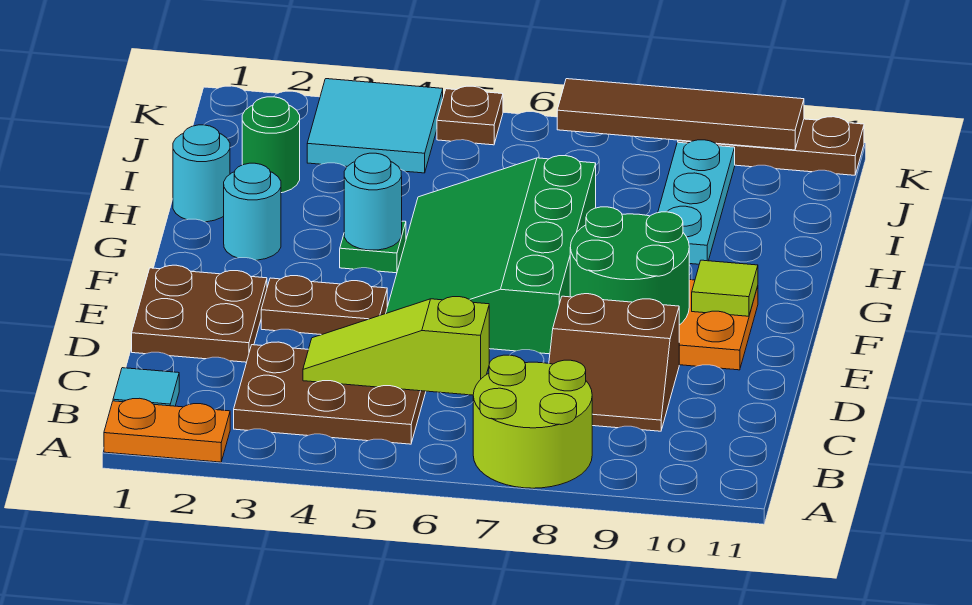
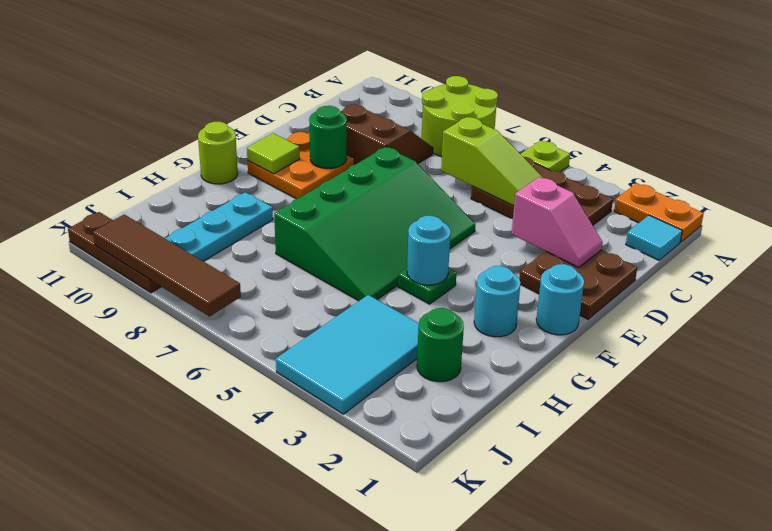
none -> lime plate A5 level 1
none -> pink slope D2:D3 level 2 top 3
brown plate E3:E4 level 1 -> none
green round brick E8:F9 level 2 -> green round brick E9 level 2
none -> lime round brick G11 level 1
cyan round brick H1 level 1 -> cyan round brick F1 level 1
cyan tile J3:K4 level 1 -> cyan tile I3:K4 level 1
brown plate K5 level 1 -> none

